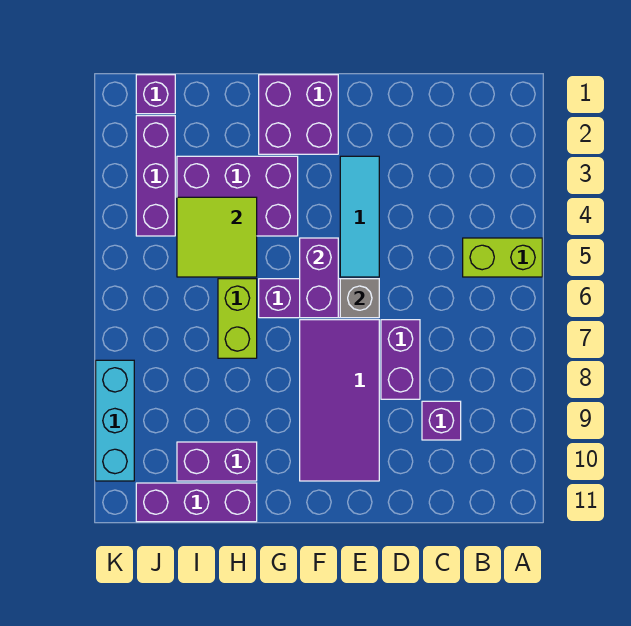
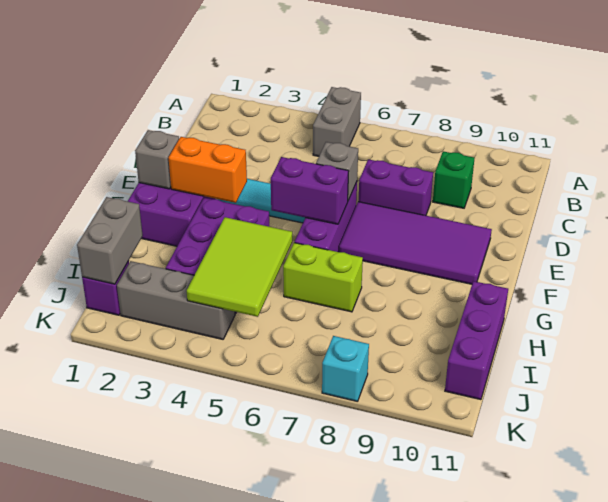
lime brick A5:B5 level 1 -> grey brick A5:B5 level 1
purple brick C9 level 1 -> green brick C9 level 1
none -> grey brick F1 level 2
none -> orange brick F2:F3 level 2
lime tile H4:I5 level 2 -> lime tile H4:J5 level 2
purple brick H10:I10 level 1 -> none
none -> grey brick I1:J1 level 2
purple brick J2:J4 level 1 -> grey brick J2:J4 level 1
cyan brick K8:K10 level 1 -> cyan brick K8 level 1

